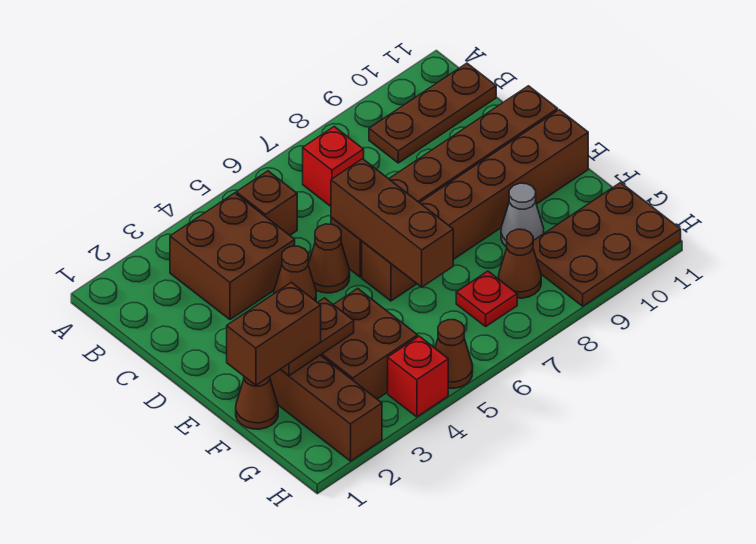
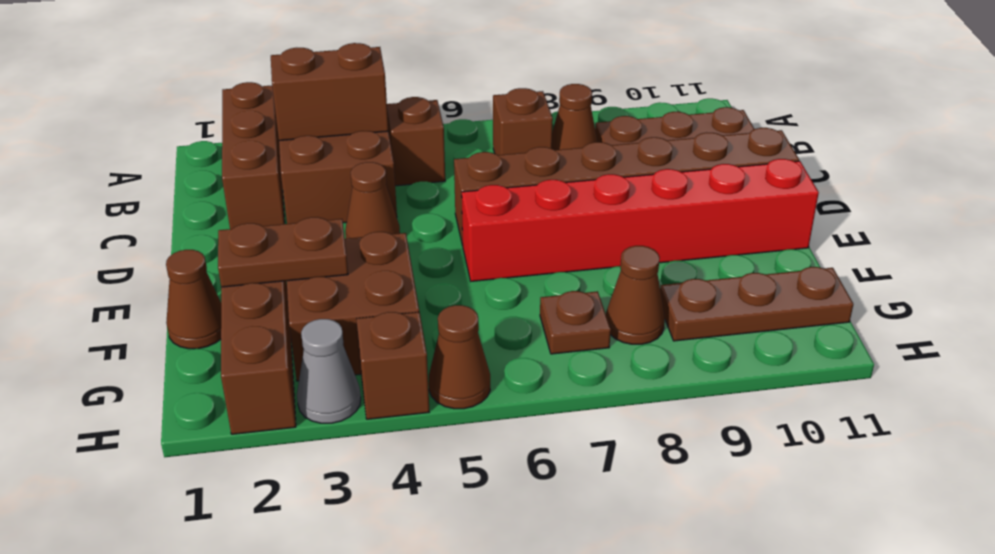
red brick B7 level 1 -> brown brick B7 level 1
brown cone D5 level 1 -> brown cone B8 level 1
brown brick D6:F6 level 2 -> brown brick A2:C2 level 1
brown brick E6:E11 level 1 -> red brick E6:E11 level 1
brown brick F1:F2 level 3 -> brown brick B3:B4 level 2
grey cone F9 level 1 -> grey cone H3 level 1
red plate G7 level 1 -> brown plate G7 level 1
brown plate G9:H11 level 1 -> brown plate G9:G11 level 1
red brick H4 level 1 -> brown brick H4 level 1

